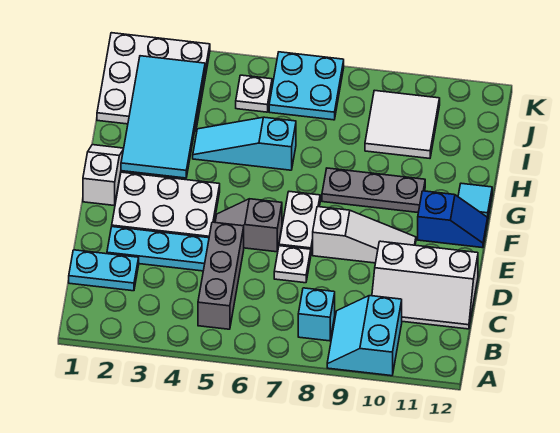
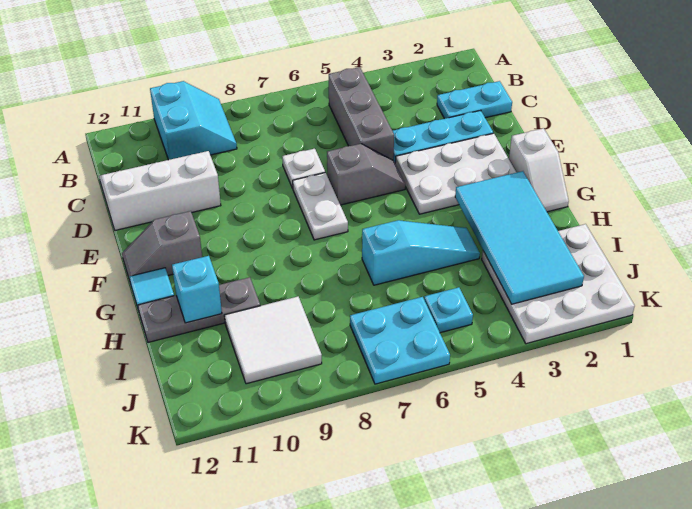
cyan brick B8 level 1 -> cyan brick H11 level 2
white slope E8:E10 level 1 top 8 -> none
blue slope F11:F12 level 1 top 11 -> grey slope F11:F12 level 1 top 11
grey plate G8:G10 level 1 -> grey plate H10:H12 level 1
white plate J5 level 1 -> cyan plate J5 level 1

